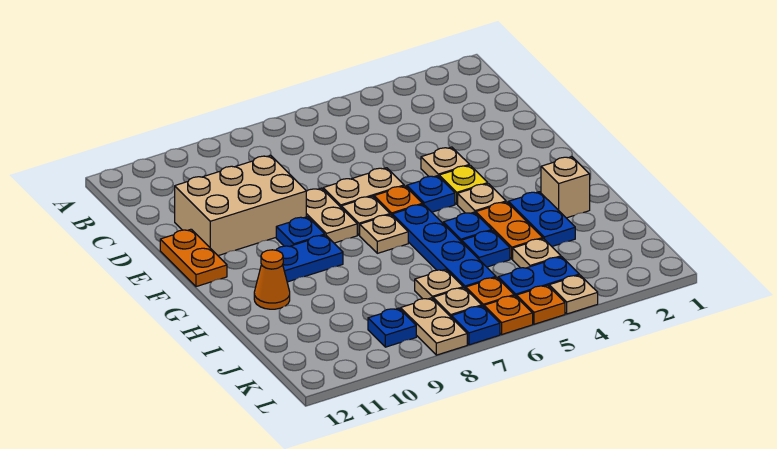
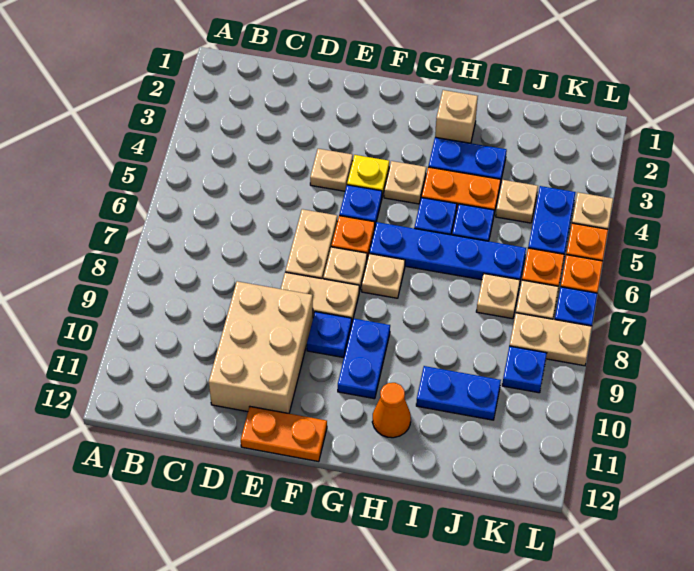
none -> blue plate I10:J10 level 1

